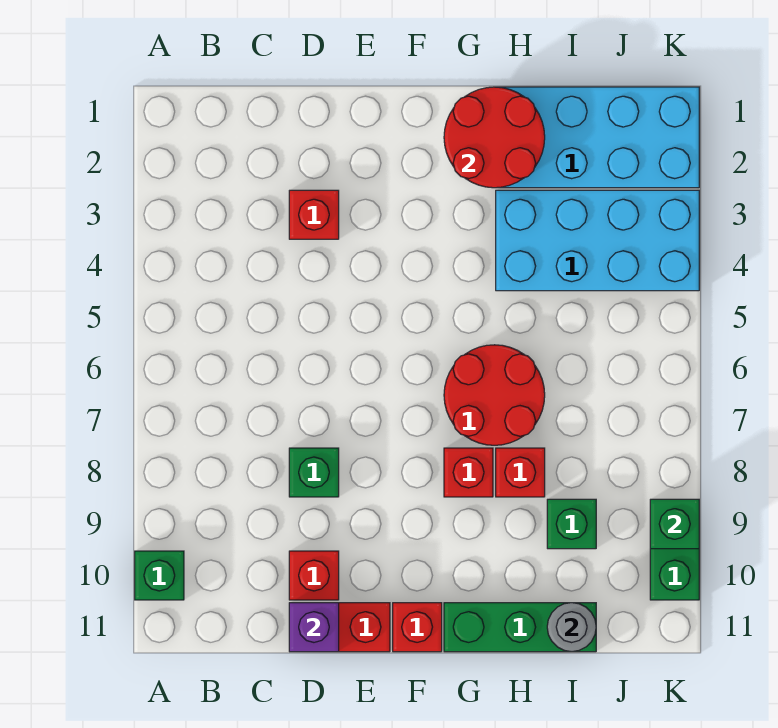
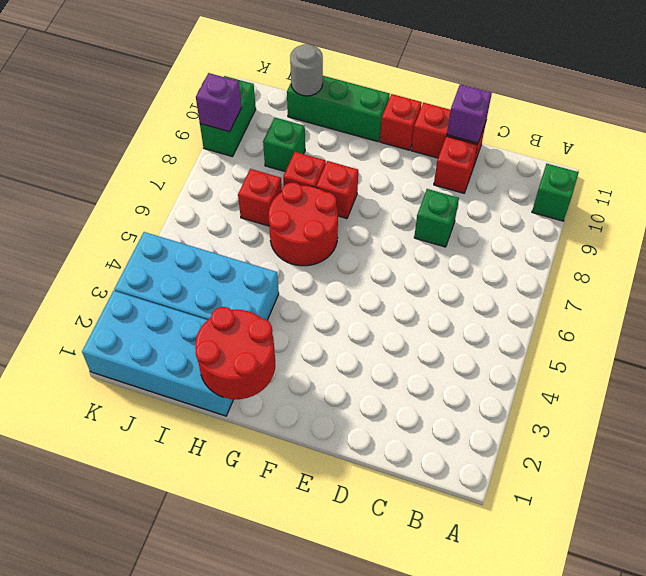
red brick D3 level 1 -> red brick I7 level 1
green brick K9 level 2 -> purple brick K9 level 2

